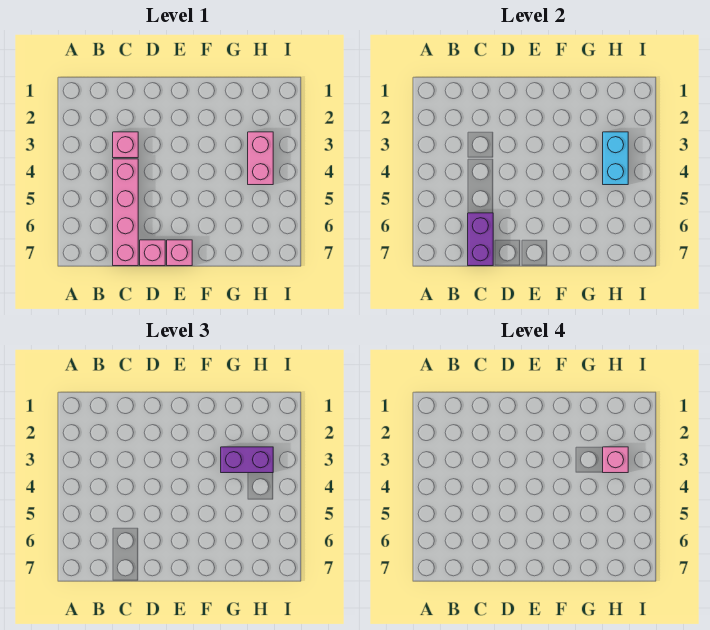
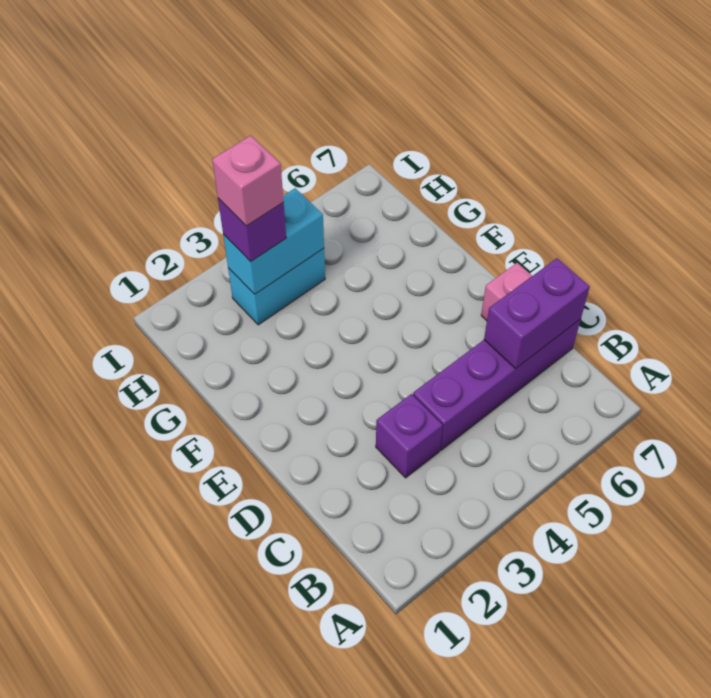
pink brick C3 level 1 -> purple brick C3 level 1
pink brick C4:C7 level 1 -> purple brick C4:C7 level 1
pink brick E7 level 1 -> none
purple brick G3:H3 level 3 -> purple brick H3 level 3
pink brick H3:H4 level 1 -> cyan brick H3:H4 level 1

